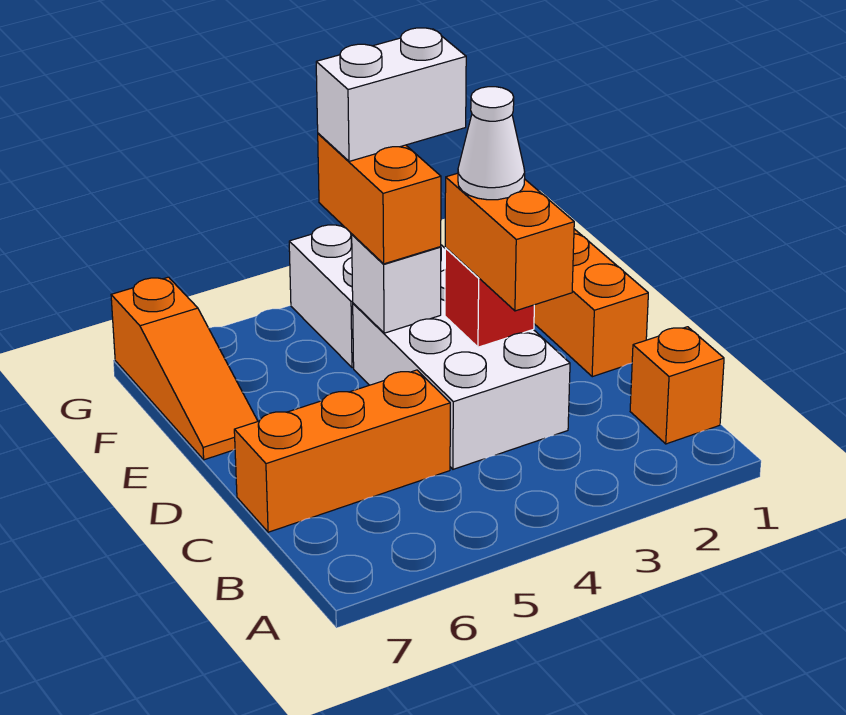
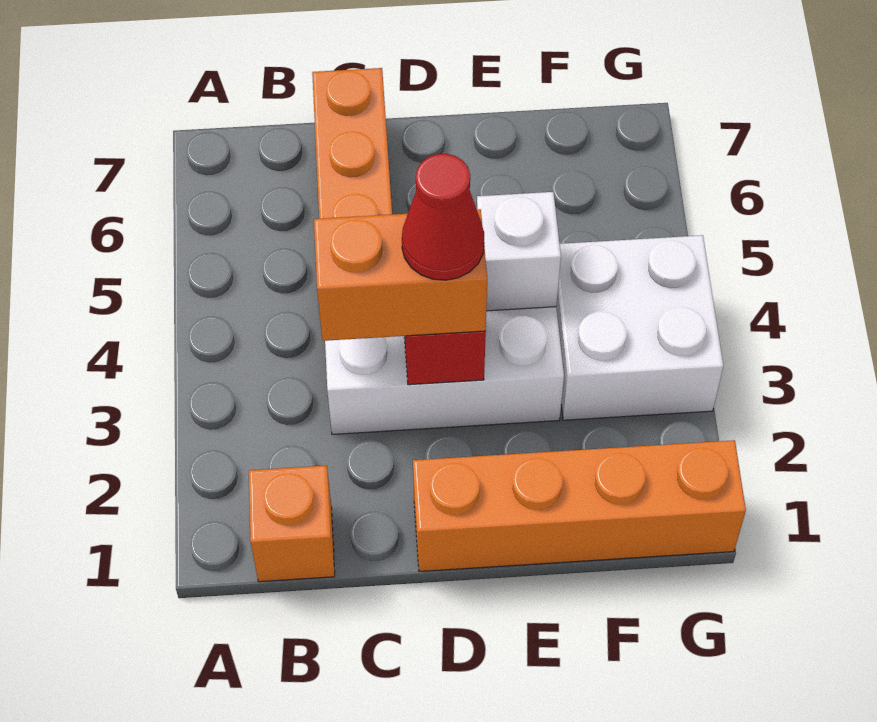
white cone D3 level 4 -> red cone D3 level 4
orange brick E4:F4 level 3 -> none
orange slope E7:G7 level 1 top G -> none
white brick F3:F4 level 4 -> none

